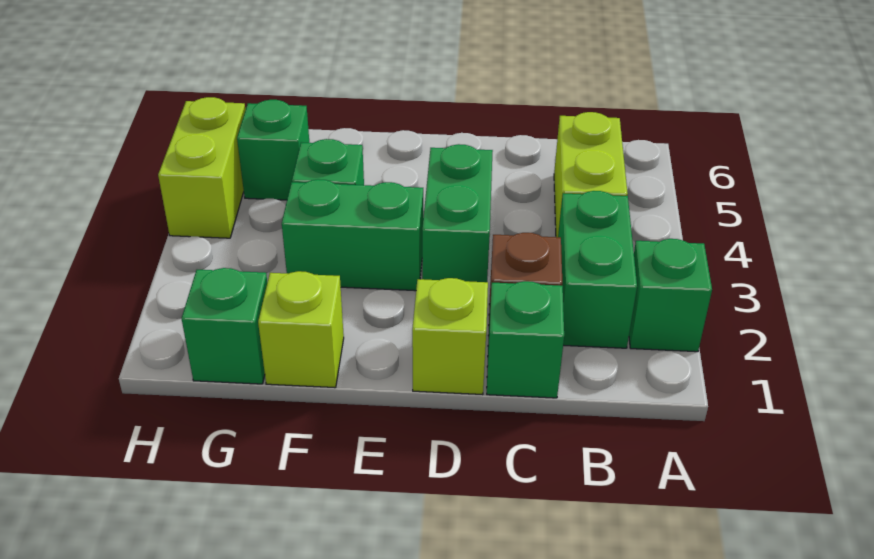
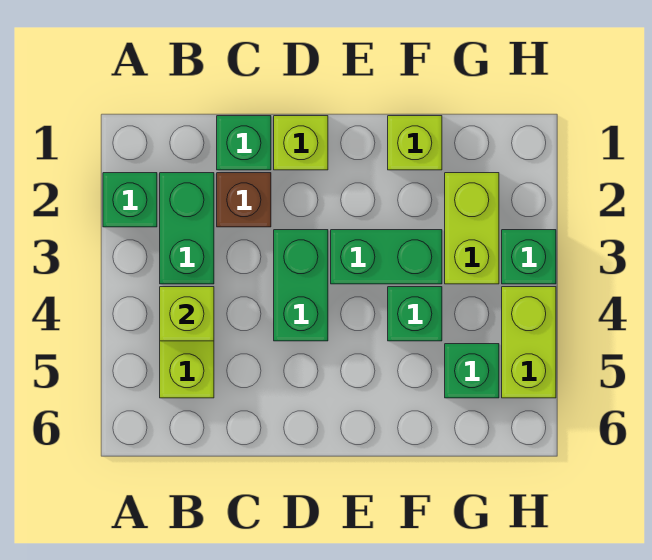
none -> lime brick B4 level 2
green brick G1 level 1 -> green brick H3 level 1
none -> lime brick G2:G3 level 1

